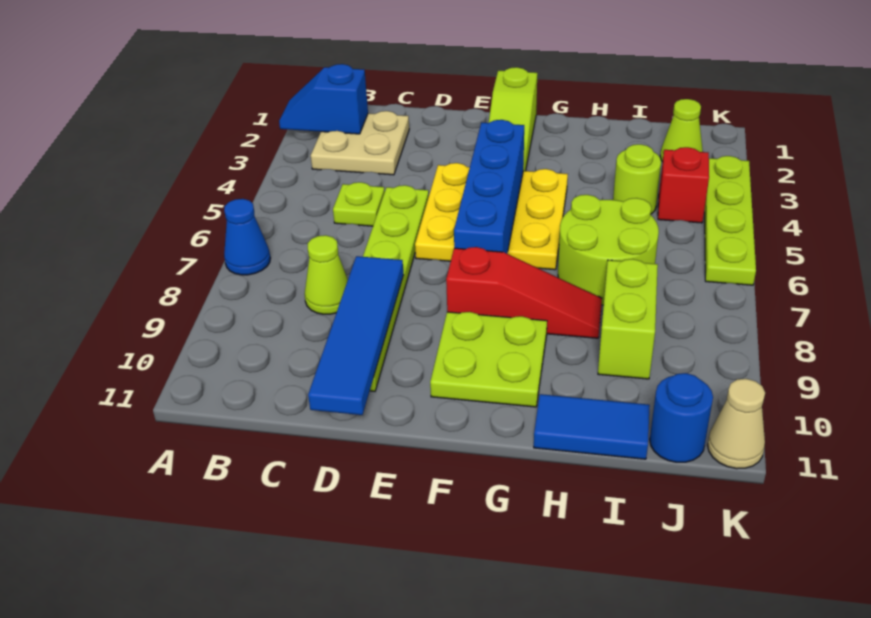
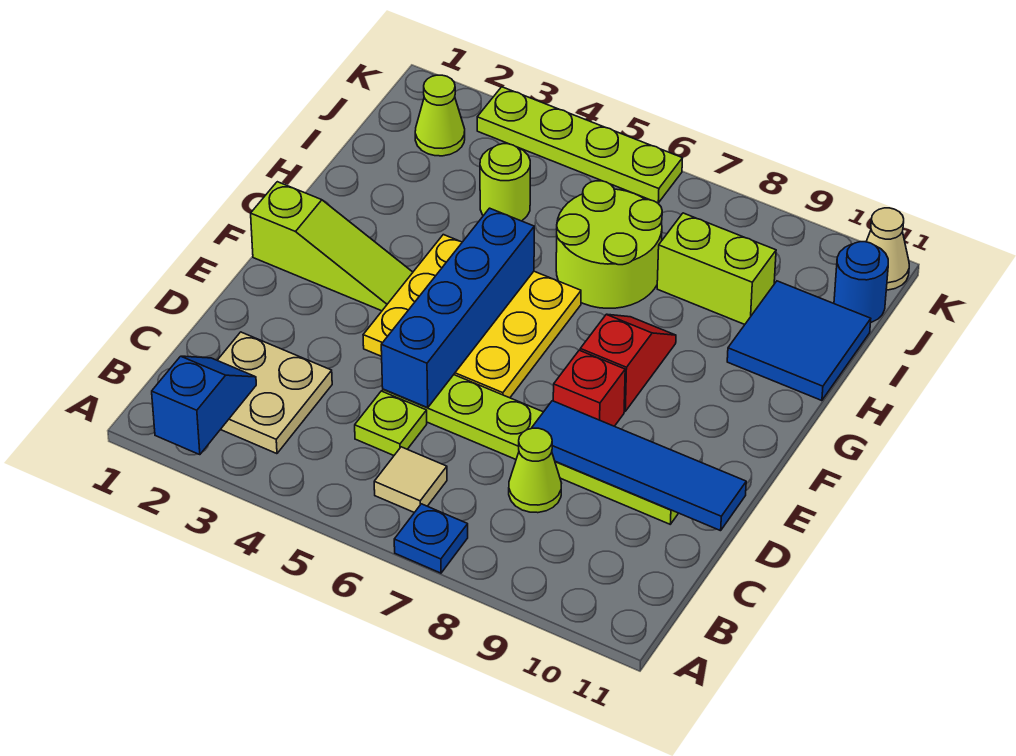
blue slope A2:B2 level 2 top B -> blue slope A2:B2 level 2 top A
blue cone A7 level 1 -> blue plate A7 level 1
none -> tan tile B6 level 1
blue brick F4:F7 level 2 -> blue brick D5:G5 level 2
red slope F8:H8 level 1 top F -> red slope F8:G8 level 1 top F
lime plate F9:G10 level 1 -> none
blue tile H11:I11 level 1 -> blue tile H10:I11 level 1
red brick J4 level 1 -> red brick E8 level 1

